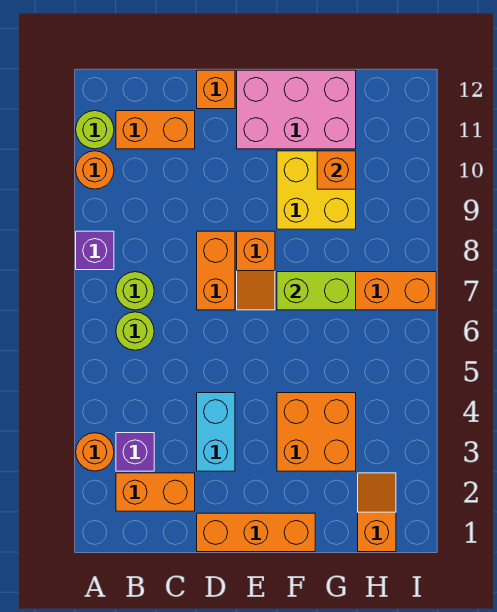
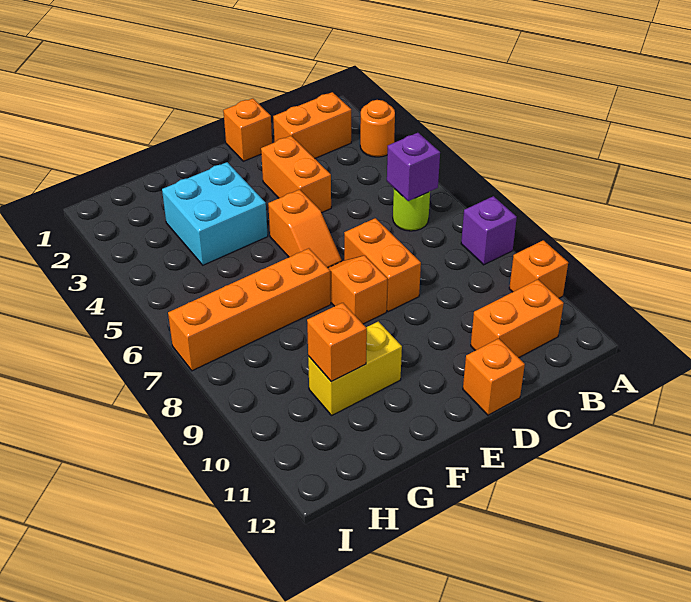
orange round brick A10 level 1 -> orange brick A10 level 1
lime round brick A11 level 1 -> none
purple brick B3 level 1 -> purple brick B6 level 2
lime round brick B7 level 1 -> none
orange brick D1:F1 level 1 -> orange brick D1 level 1
cyan brick D3:D4 level 1 -> orange brick D3:D4 level 1
pink brick E11:G12 level 1 -> none
orange brick F3:G4 level 1 -> cyan brick F3:G4 level 1
lime brick F7:G7 level 2 -> none
yellow brick F9:G10 level 1 -> yellow brick F10:G10 level 1
orange slope H1:H2 level 1 top 1 -> orange slope E5:E6 level 1 top 5

